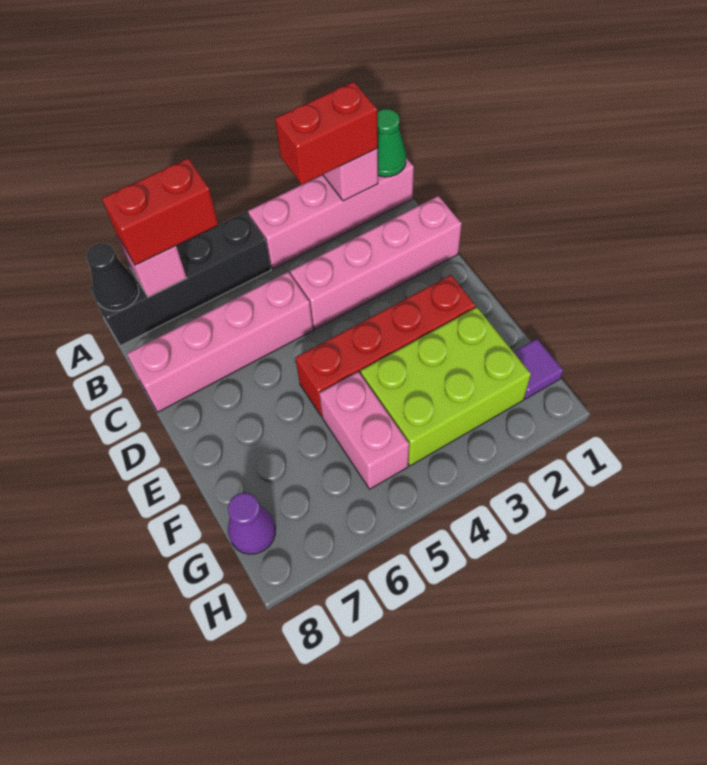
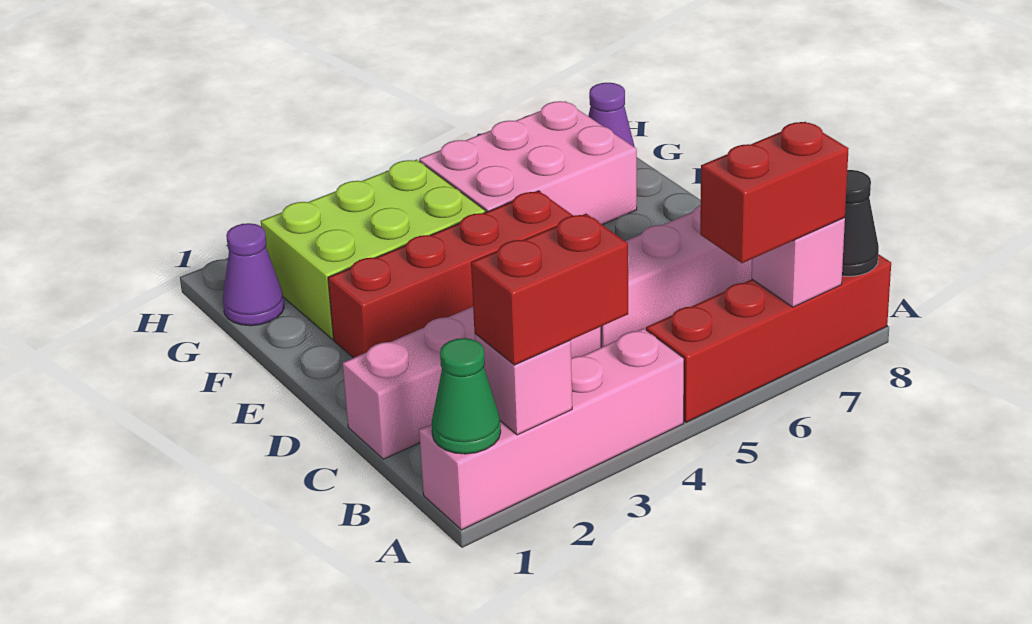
black brick A5:A8 level 1 -> red brick A5:A8 level 1
pink brick F5:G5 level 1 -> pink brick F5:G7 level 1
purple tile G1 level 1 -> purple cone G1 level 1

